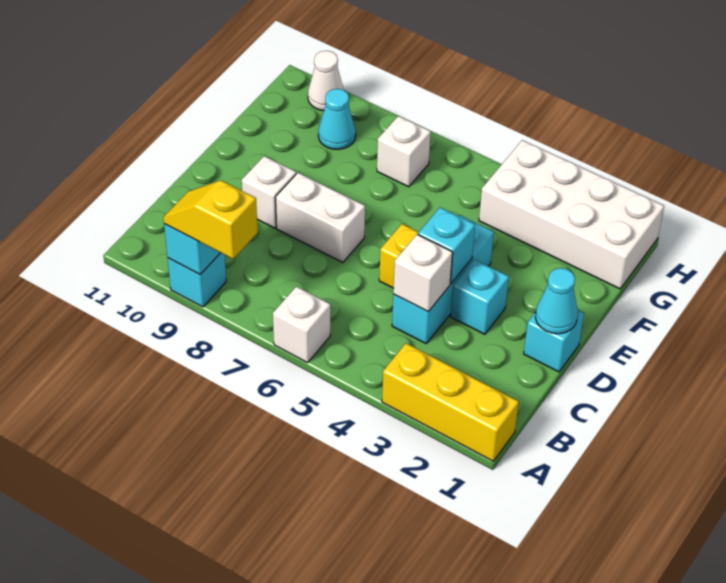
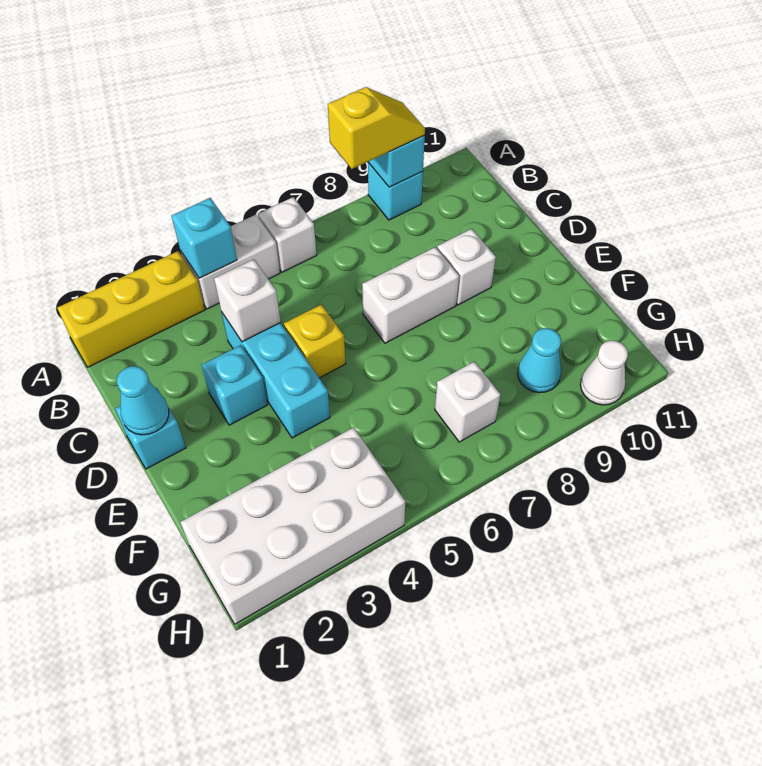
none -> white brick A4:A5 level 1
cyan brick D4 level 2 -> cyan brick A4 level 2

